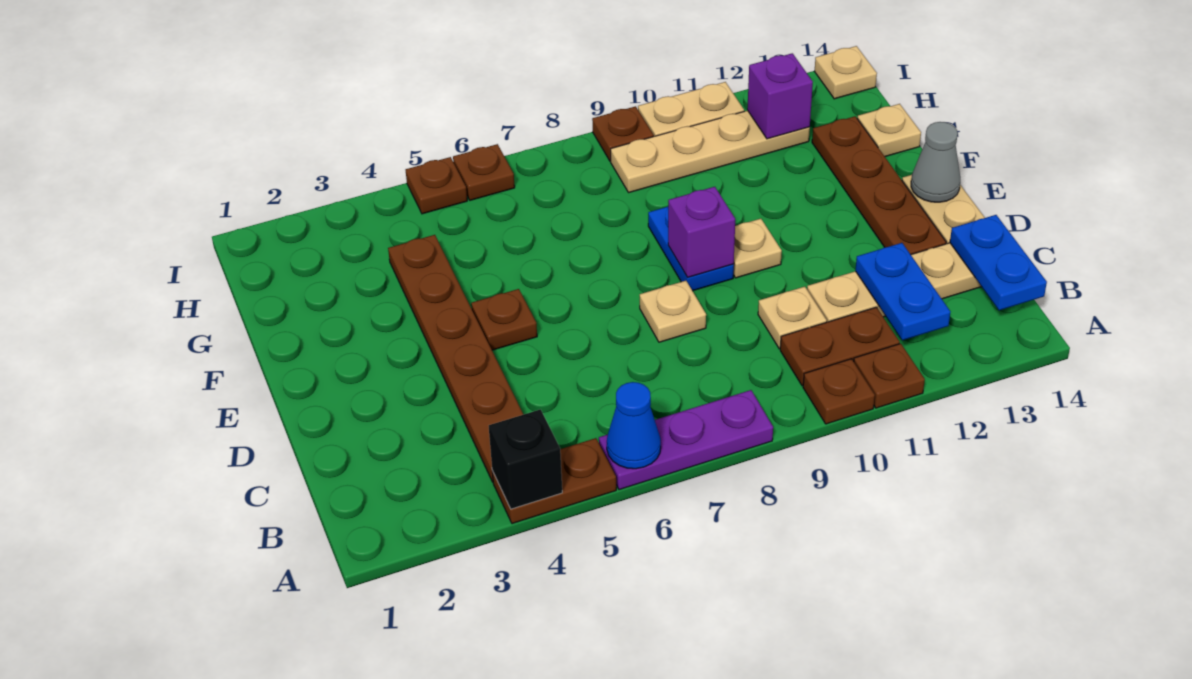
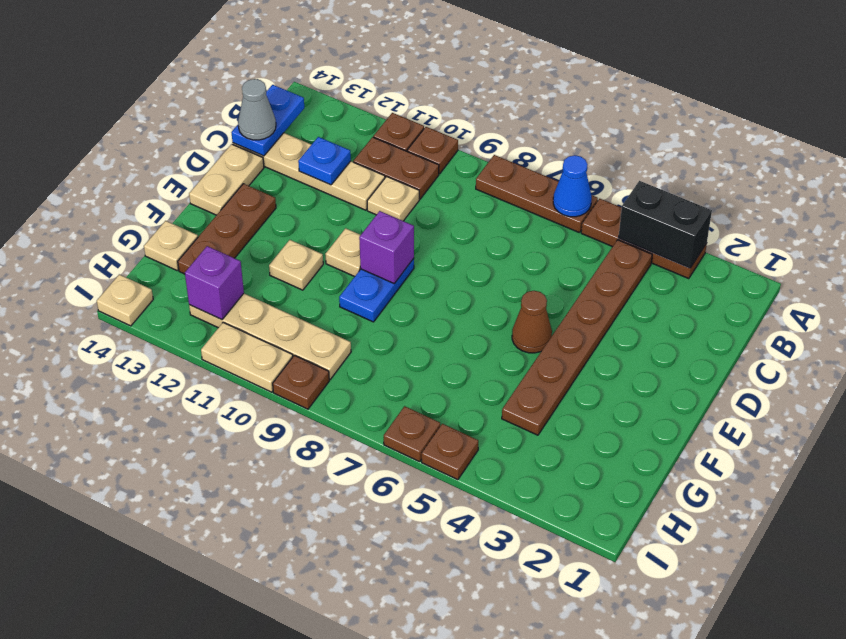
brown plate A4:A5 level 1 -> brown plate A3:A5 level 1
black brick A4 level 2 -> black brick A3:A4 level 2
purple plate A6:A8 level 1 -> brown plate A6:A8 level 1
blue plate B12:C12 level 2 -> blue plate C12 level 2
tan plate D8 level 1 -> tan plate F11 level 1
brown plate D13:G13 level 1 -> brown plate E13:G13 level 1
brown plate E5 level 1 -> brown cone E5 level 1
grey cone E14 level 2 -> grey cone C14 level 3

